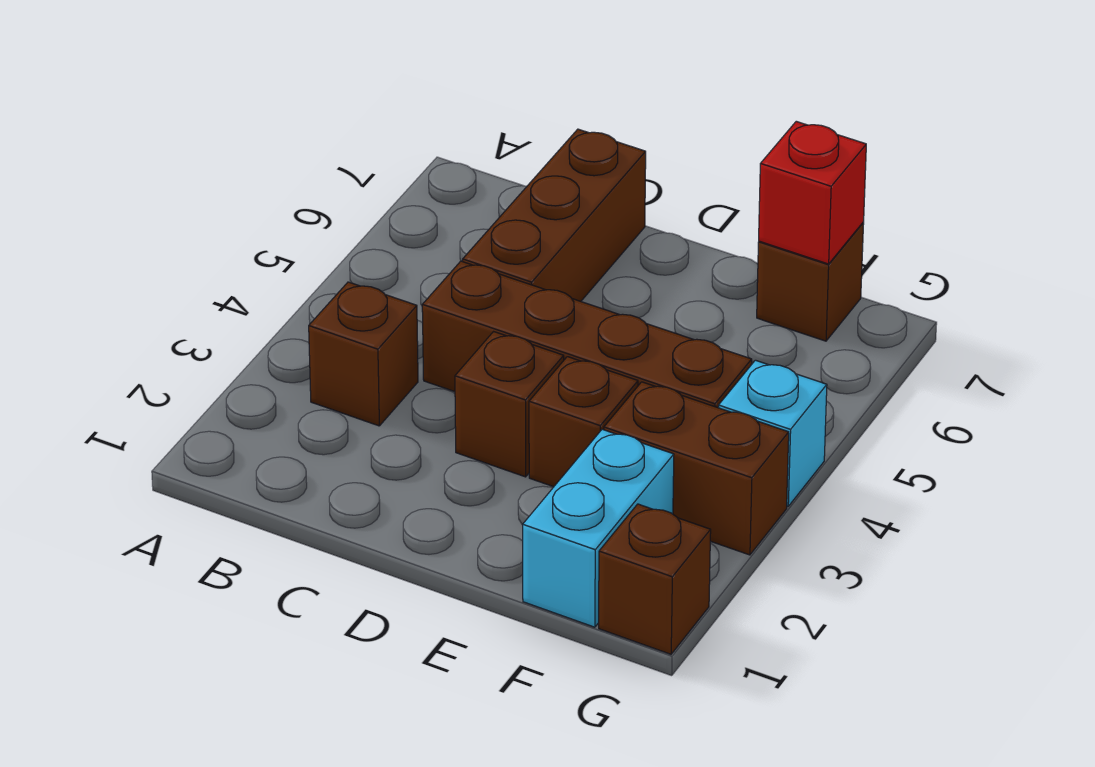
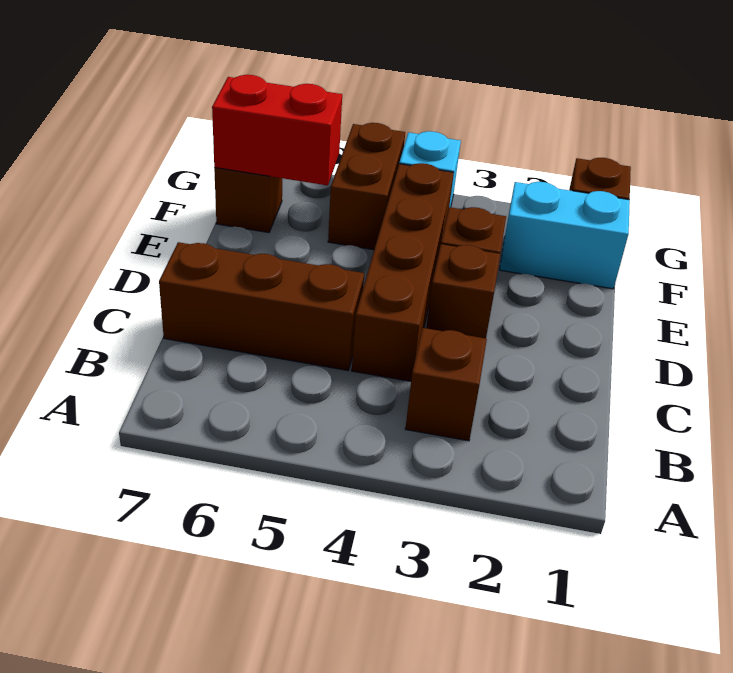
brown brick F3:G3 level 1 -> brown brick F5:G5 level 1
red brick F7 level 2 -> red brick F6:F7 level 2

